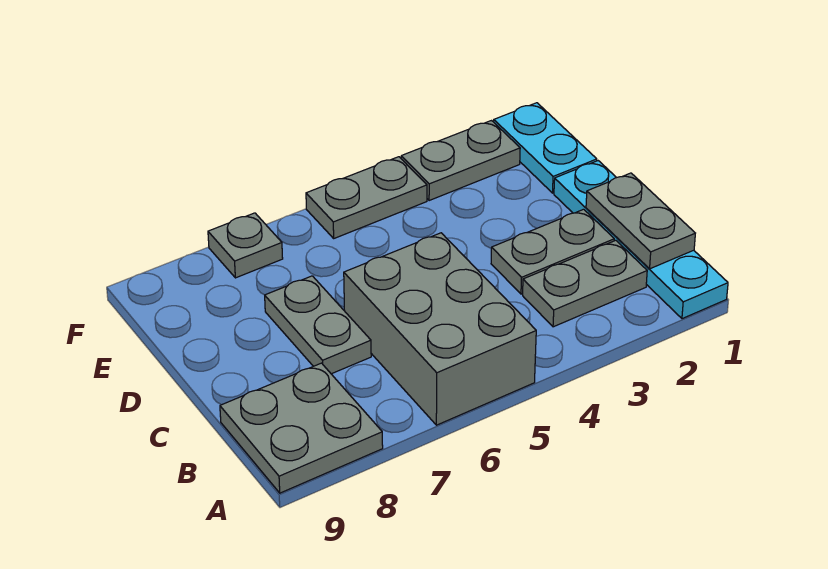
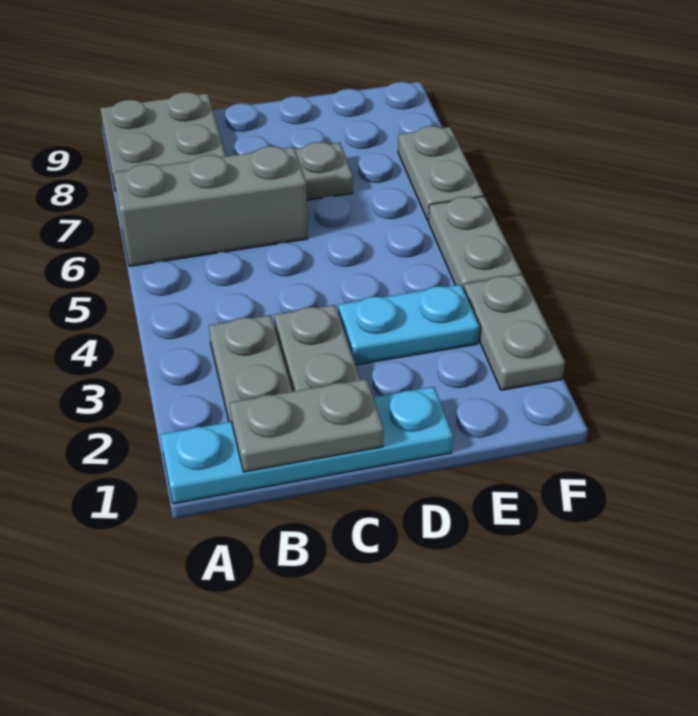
grey brick A5:C6 level 1 -> grey brick A6:C6 level 1
cyan plate E1:F1 level 1 -> cyan plate D3:E3 level 1
grey plate F7 level 1 -> grey plate F6:F7 level 1

